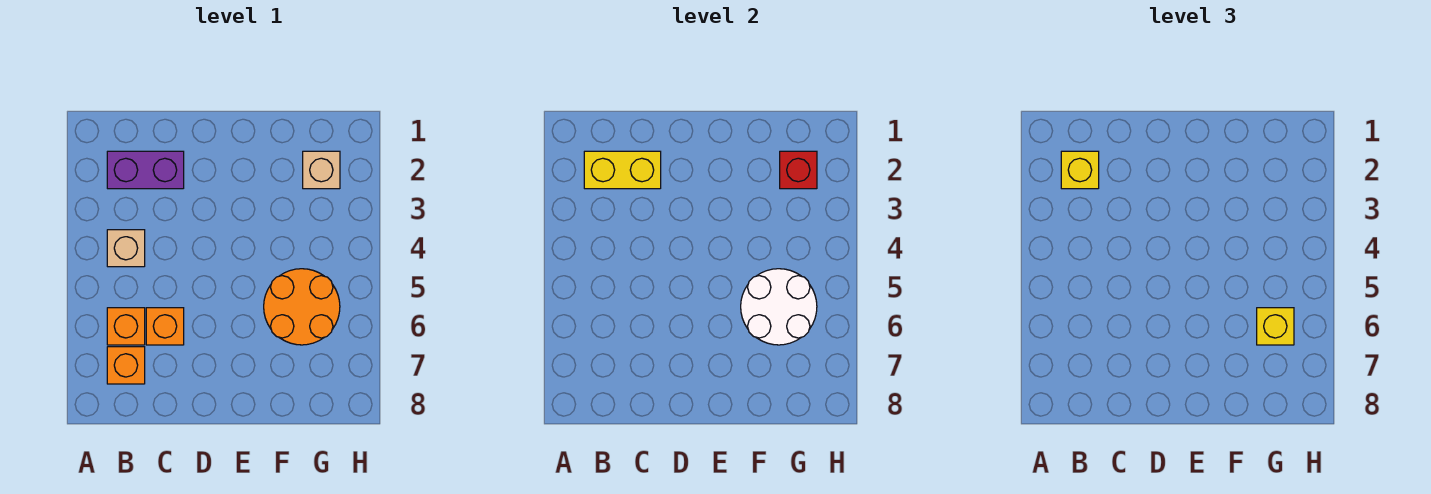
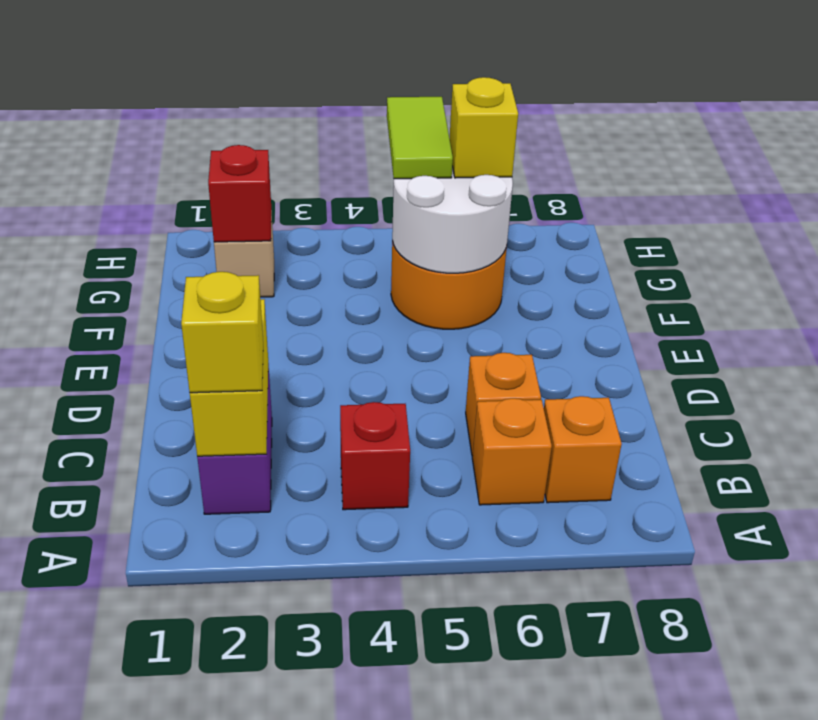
tan brick B4 level 1 -> red brick B4 level 1
none -> lime tile G5:H5 level 3

